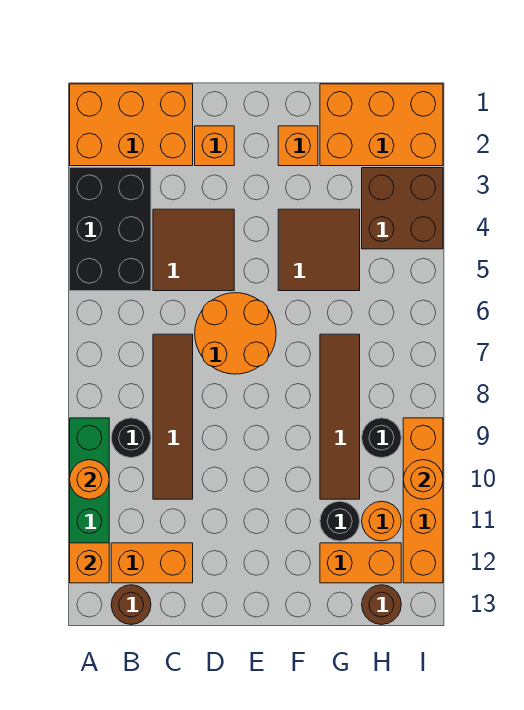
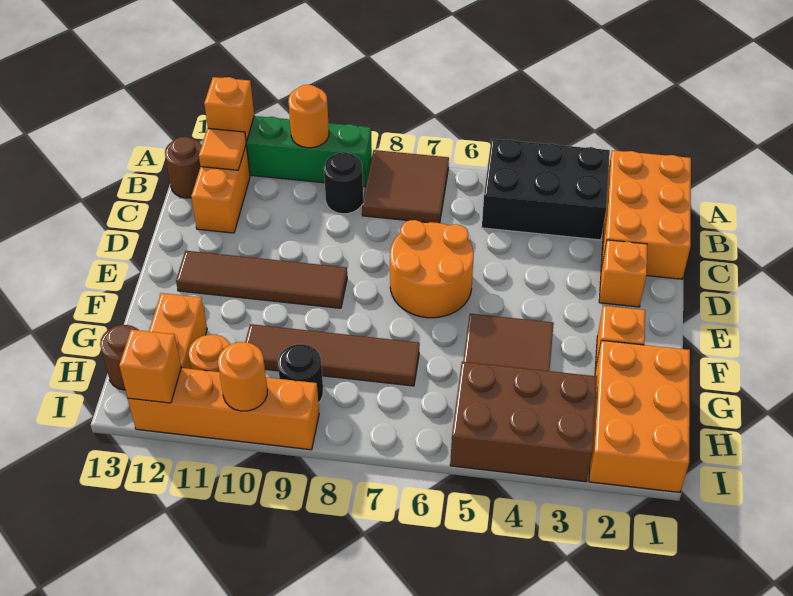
none -> orange tile B12 level 2
brown tile C4:D5 level 1 -> brown tile A7:B8 level 1
brown tile C7:C10 level 1 -> brown tile E9:E12 level 1
black round brick G11 level 1 -> none
brown brick H3:I4 level 1 -> brown brick H3:I5 level 1
none -> orange brick I12 level 2

